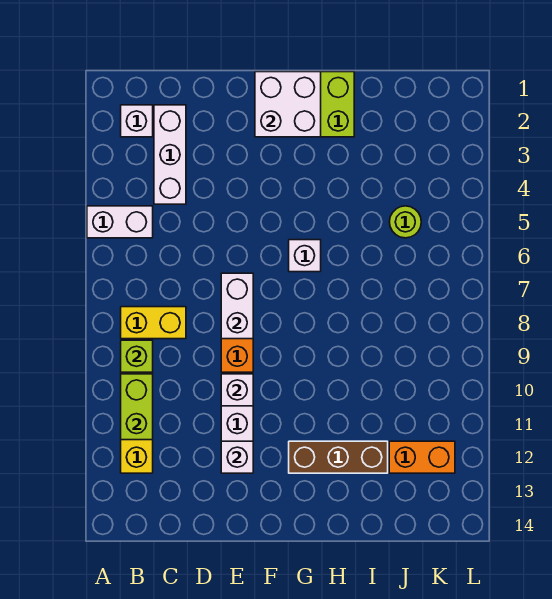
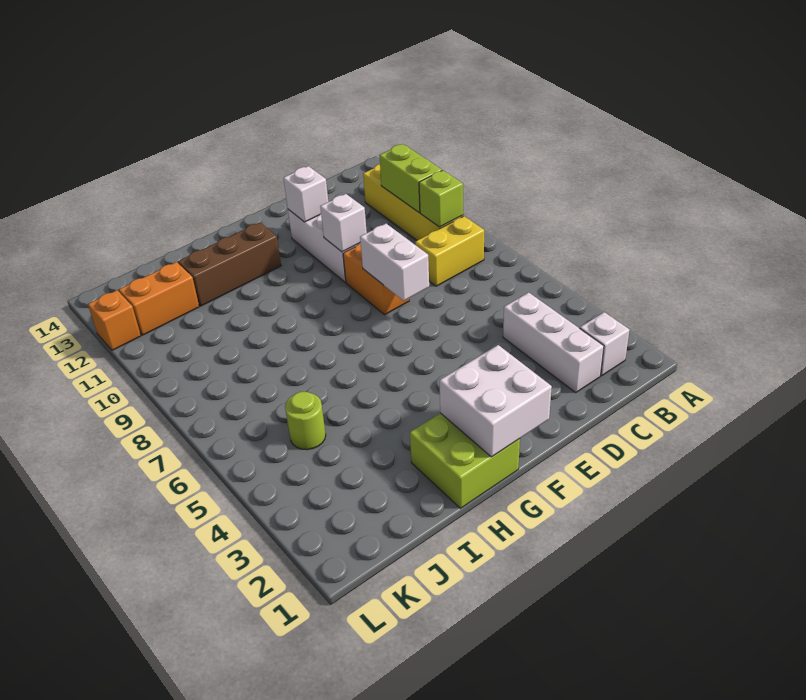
white brick A5:B5 level 1 -> none
white brick G6 level 1 -> none
none -> orange brick L12 level 1

